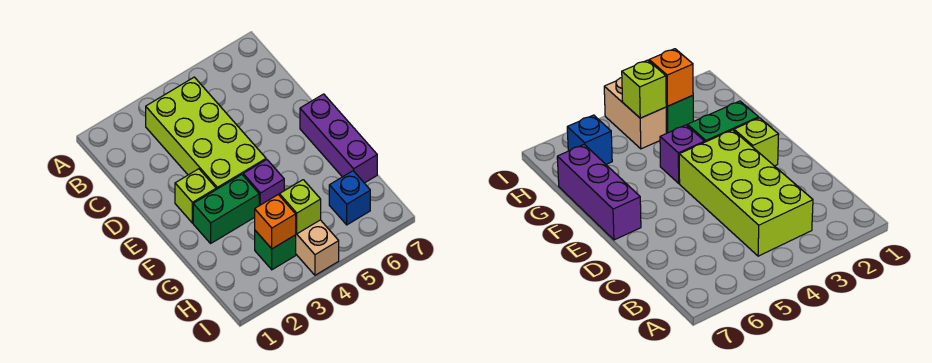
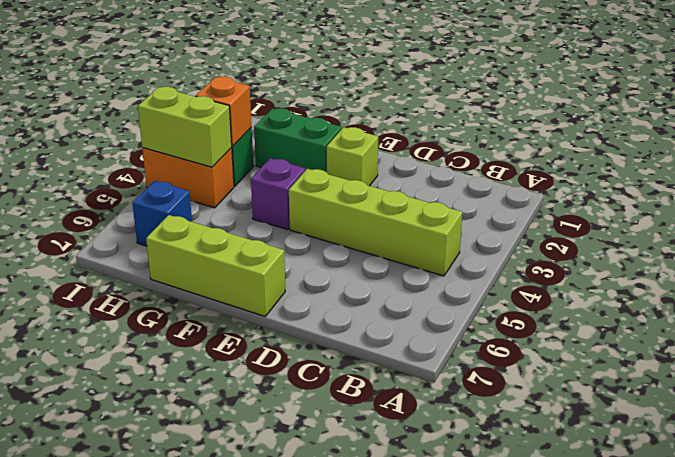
lime brick B3:E4 level 1 -> lime brick B4:E4 level 1
purple brick E7:G7 level 1 -> lime brick E7:G7 level 1
green brick F2:F3 level 1 -> green brick F2:G2 level 1
tan brick H4:I4 level 1 -> orange brick H4:I4 level 1
lime brick H4 level 2 -> lime brick H4:I4 level 2

